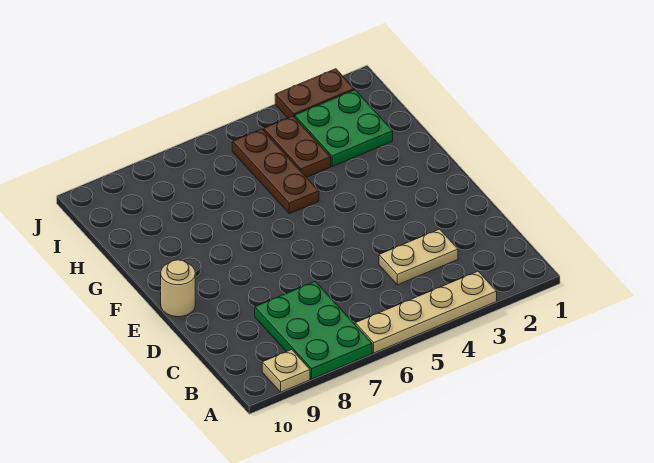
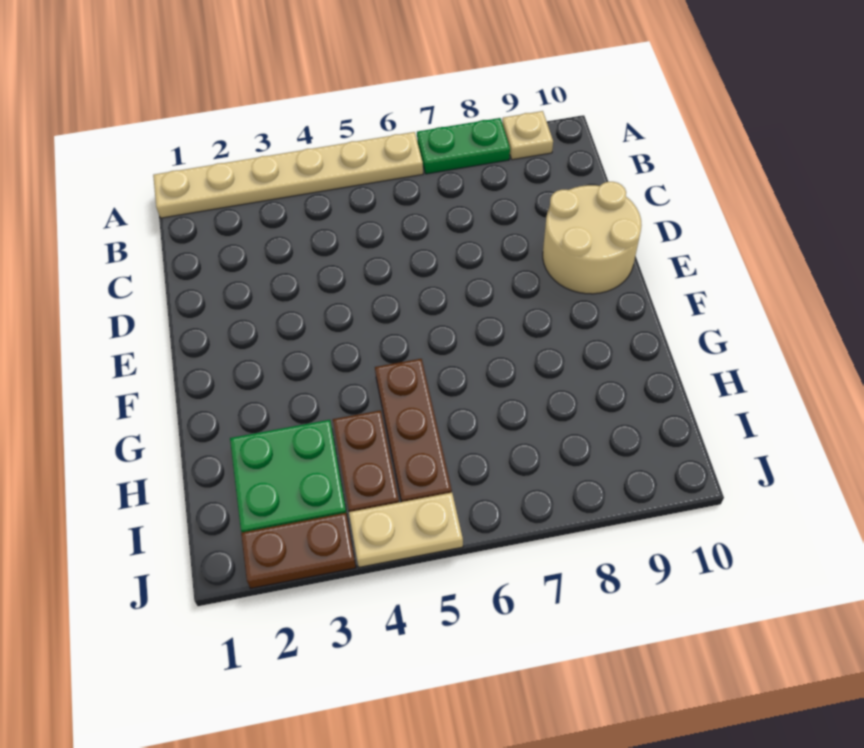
tan plate A3:A6 level 1 -> tan plate A1:A6 level 1
green plate A7:C8 level 1 -> green plate A7:A8 level 1
tan plate C3:C4 level 1 -> tan plate J4:J5 level 1
tan round brick E10 level 1 -> tan round brick D9:E10 level 1

